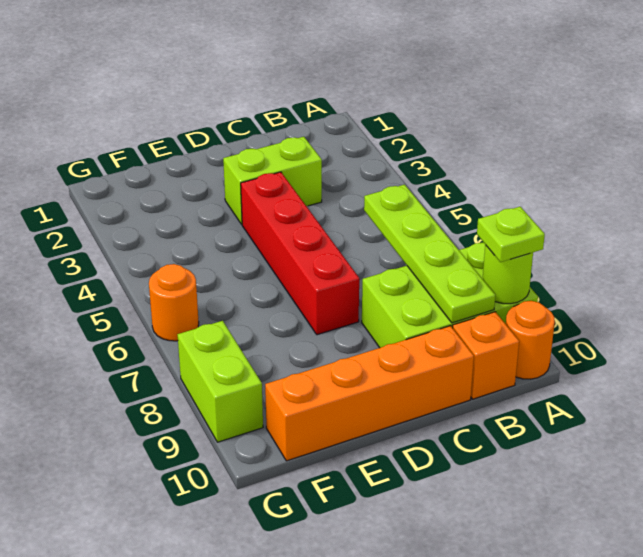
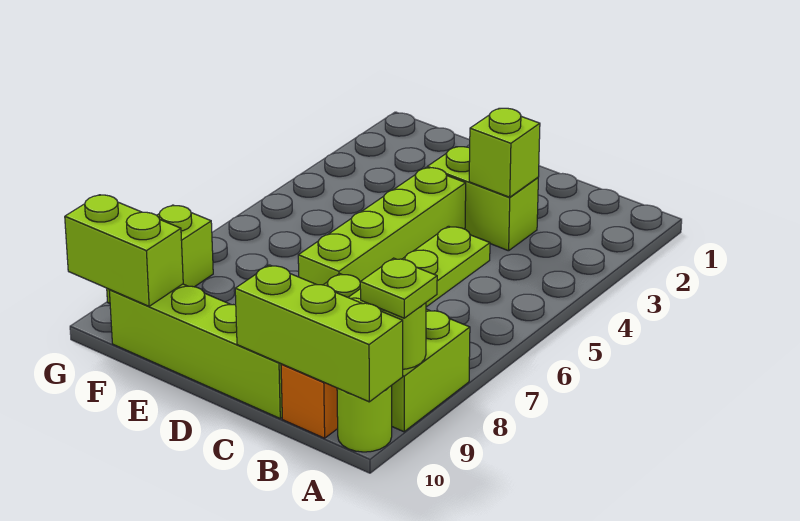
orange round brick A10 level 1 -> lime round brick A10 level 1
none -> lime brick A10:C10 level 2
none -> lime brick C3 level 2
orange brick C10:F10 level 1 -> lime brick C10:F10 level 1
red brick D4:D7 level 1 -> lime brick D4:D7 level 1
none -> lime brick F10:G10 level 2
orange round brick G6 level 1 -> none

